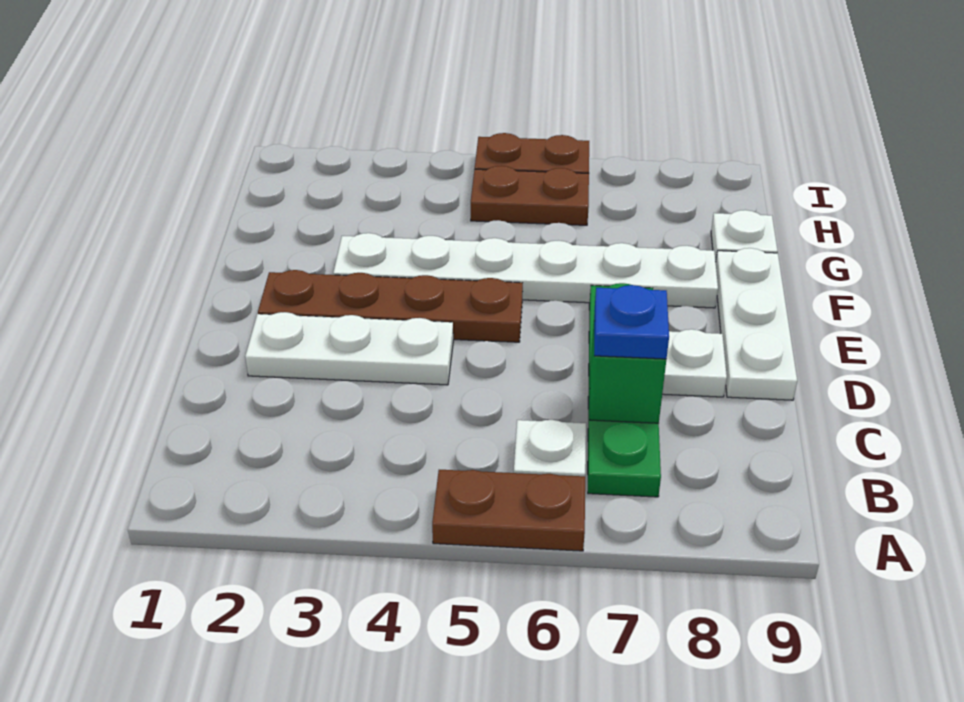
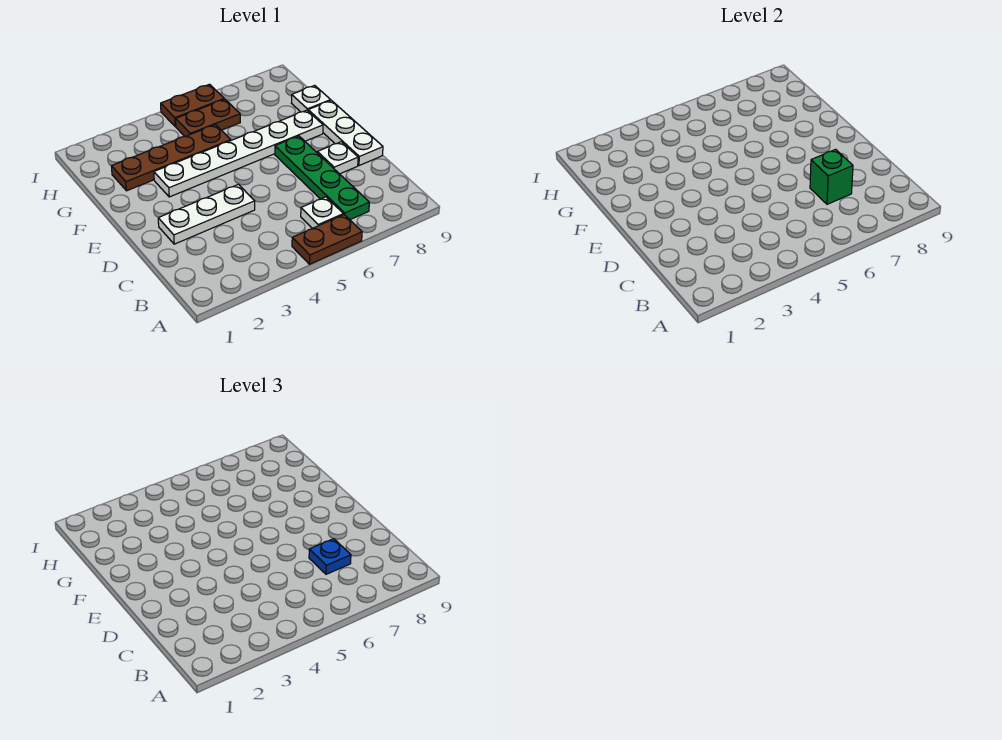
brown plate E2:E5 level 1 -> brown plate G2:G5 level 1

